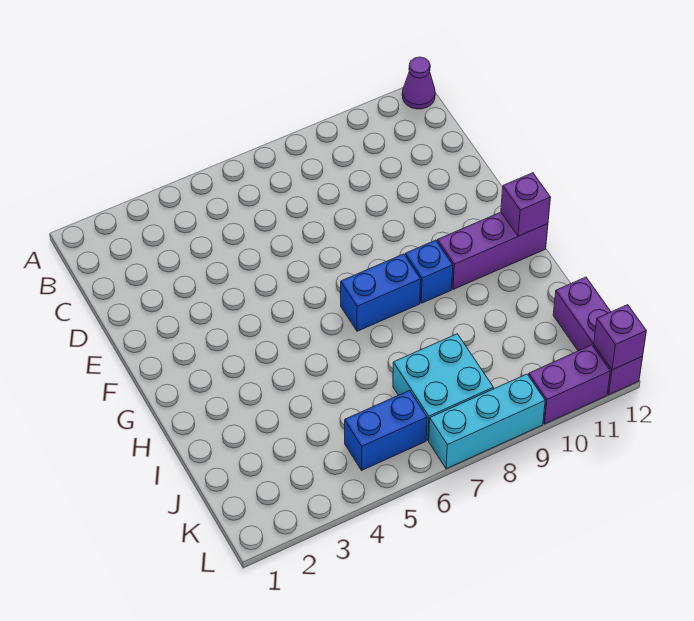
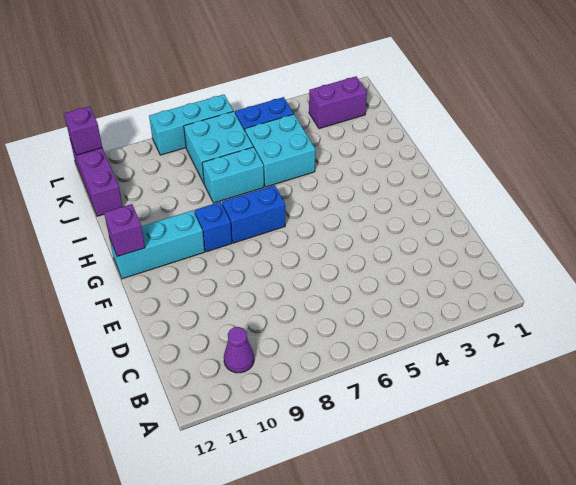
purple cone A12 level 1 -> purple cone B10 level 1
purple brick G10:G12 level 1 -> cyan brick G10:G12 level 1
none -> cyan brick I5:J6 level 1
none -> cyan brick I7:I8 level 1
purple brick L10:L11 level 1 -> purple brick K2:K3 level 1

